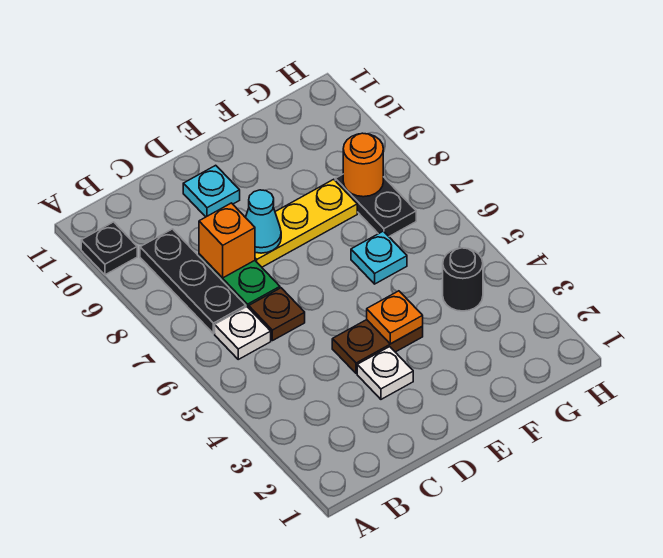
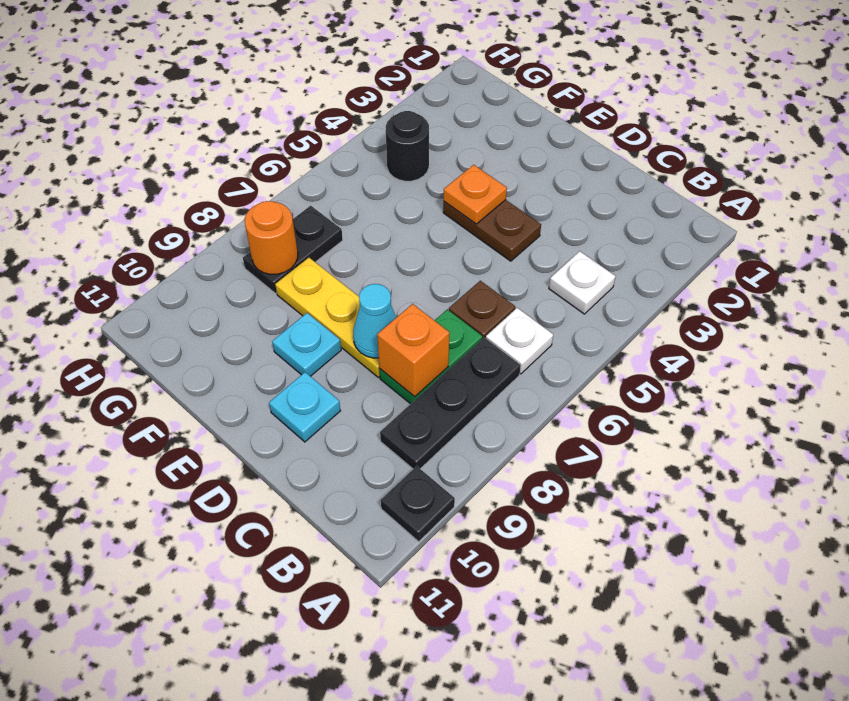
white plate D3 level 1 -> white plate B4 level 1
cyan plate F6 level 1 -> cyan plate E9 level 1

